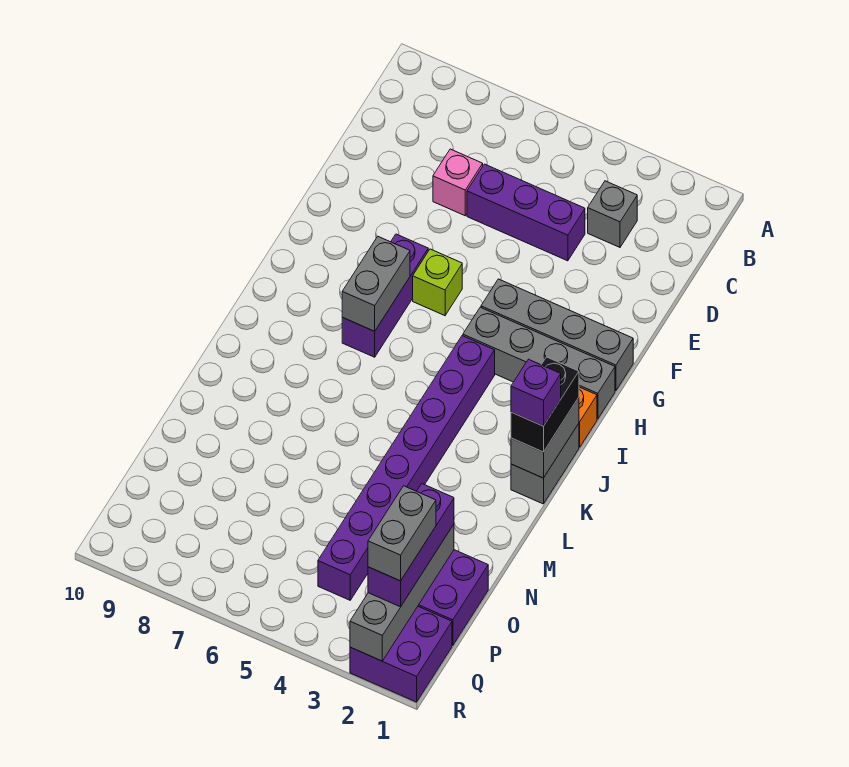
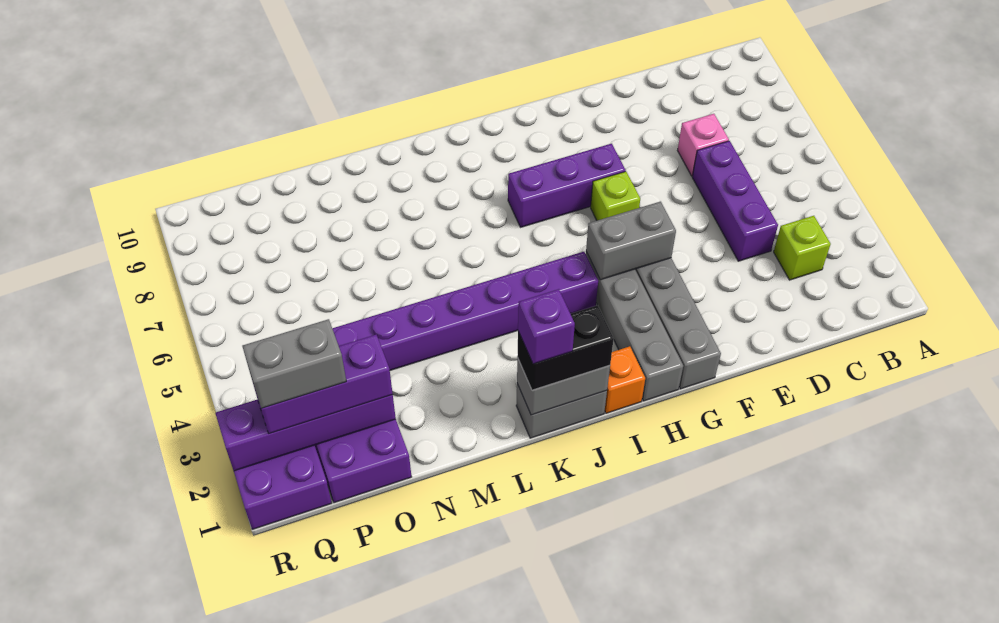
grey brick C3 level 1 -> lime brick C3 level 1
grey brick H7:I7 level 2 -> grey brick G4:H4 level 2
grey brick O2:R2 level 2 -> purple brick O2:R2 level 2

